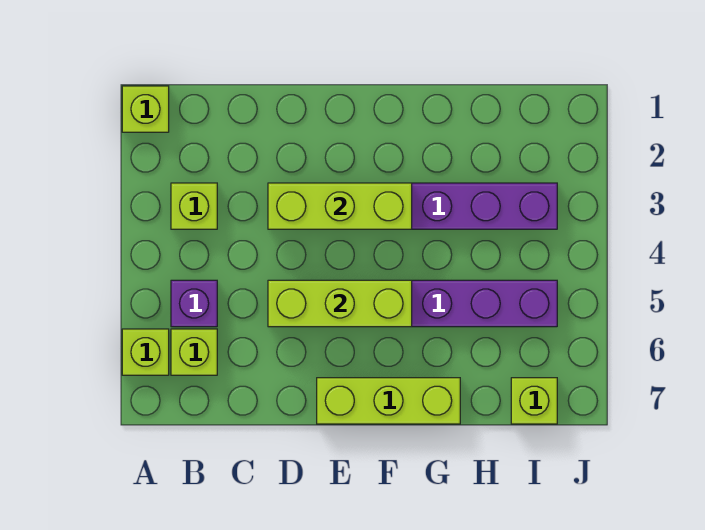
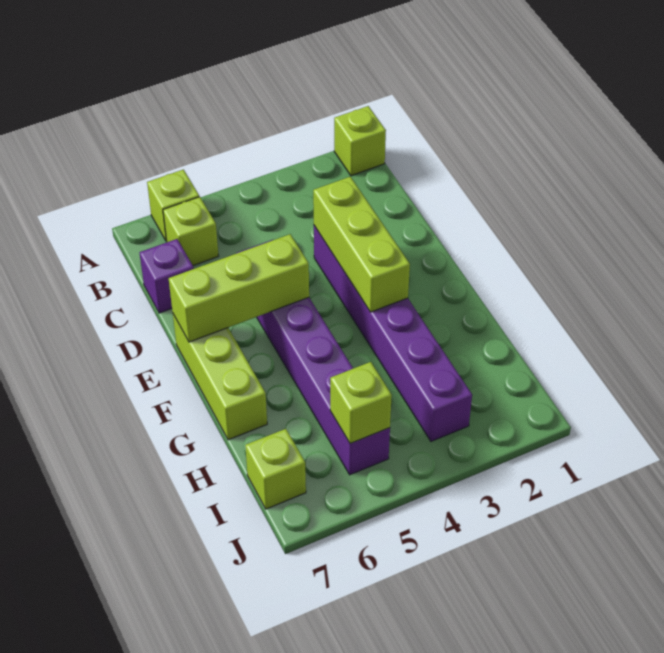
lime brick B3 level 1 -> lime brick I5 level 2
purple brick B5 level 1 -> purple brick C7 level 1
lime brick D5:F5 level 2 -> lime brick E5:E7 level 2

